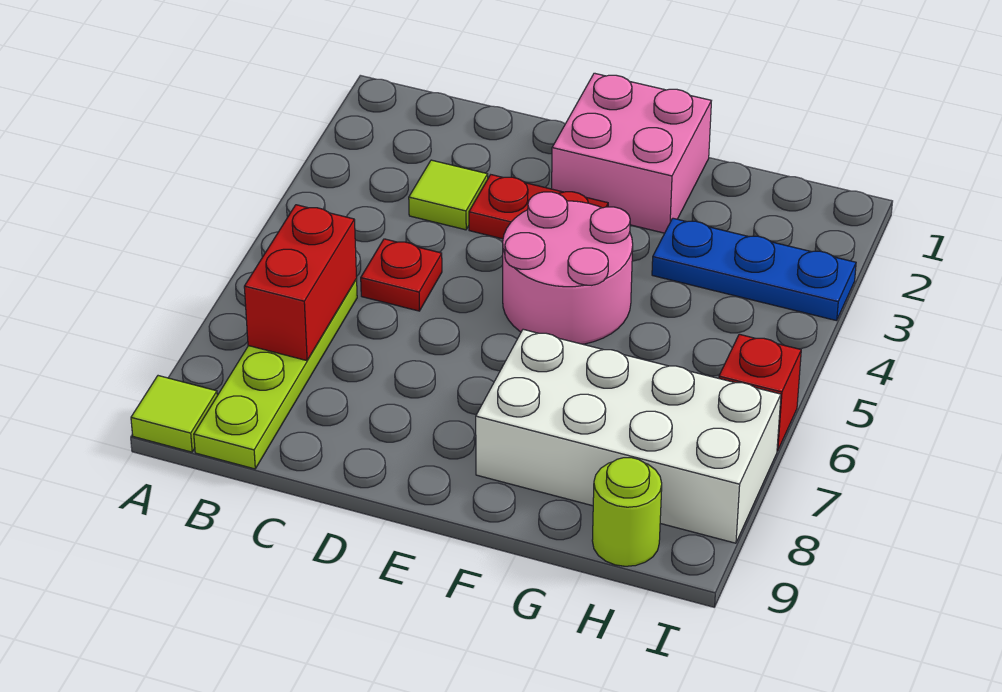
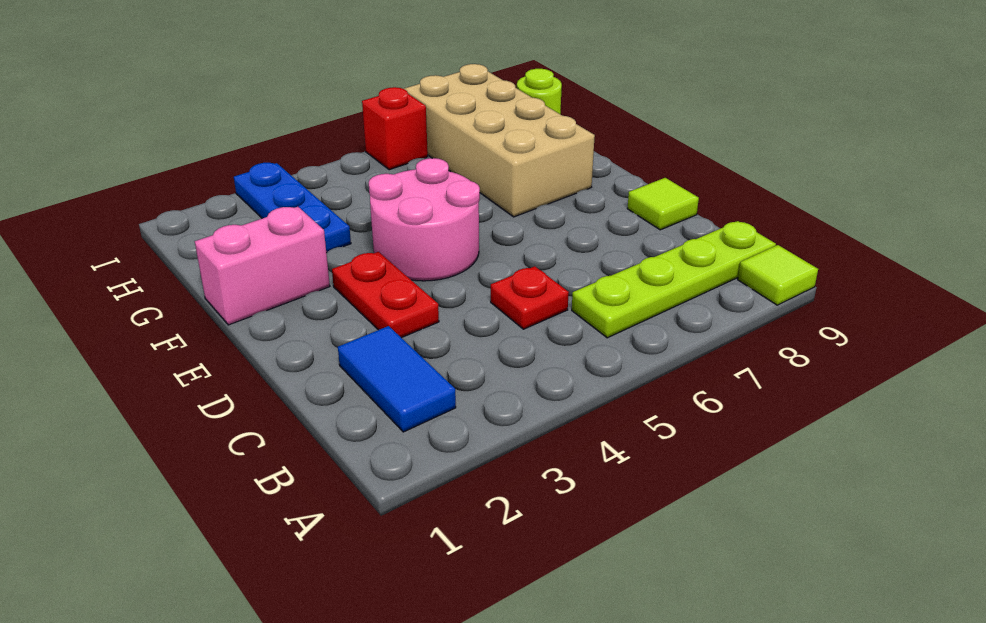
none -> blue tile B2:C2 level 1
red brick B6:B7 level 2 -> none
lime tile C3 level 1 -> lime tile D9 level 1
pink brick E1:F2 level 1 -> pink brick F1:F2 level 1
white brick F7:I8 level 1 -> tan brick F7:I8 level 1

